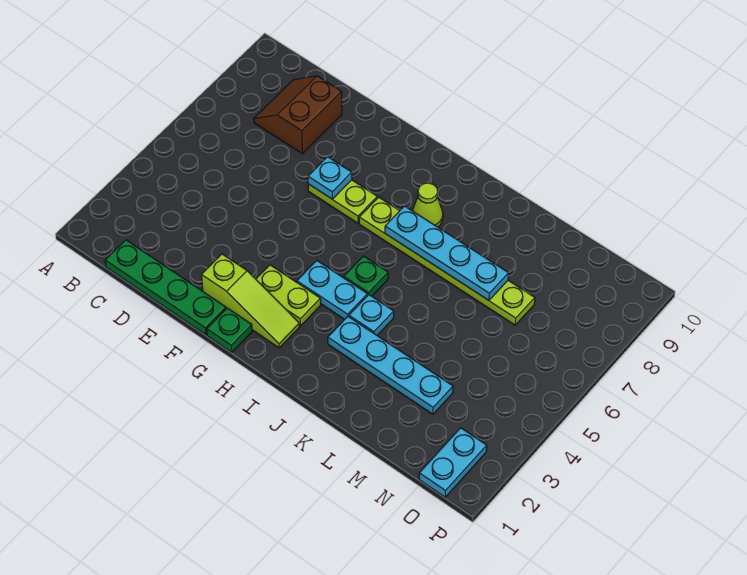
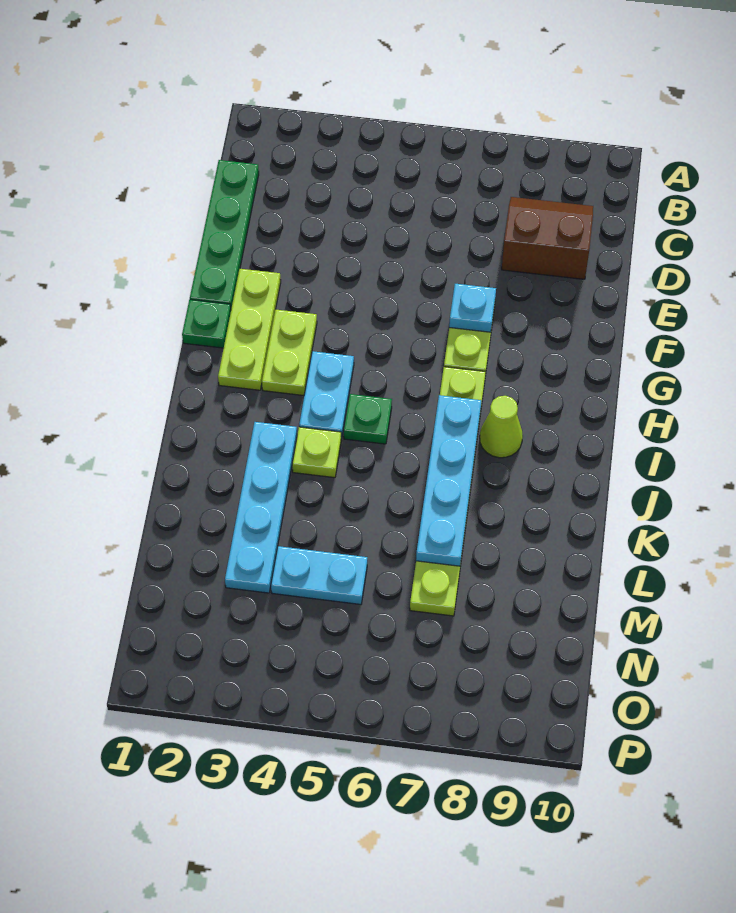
lime slope F2:H2 level 1 top F -> lime plate F2:H2 level 1
cyan plate J4 level 1 -> lime plate J4 level 1
cyan plate O1:O2 level 1 -> cyan plate M4:M5 level 1

